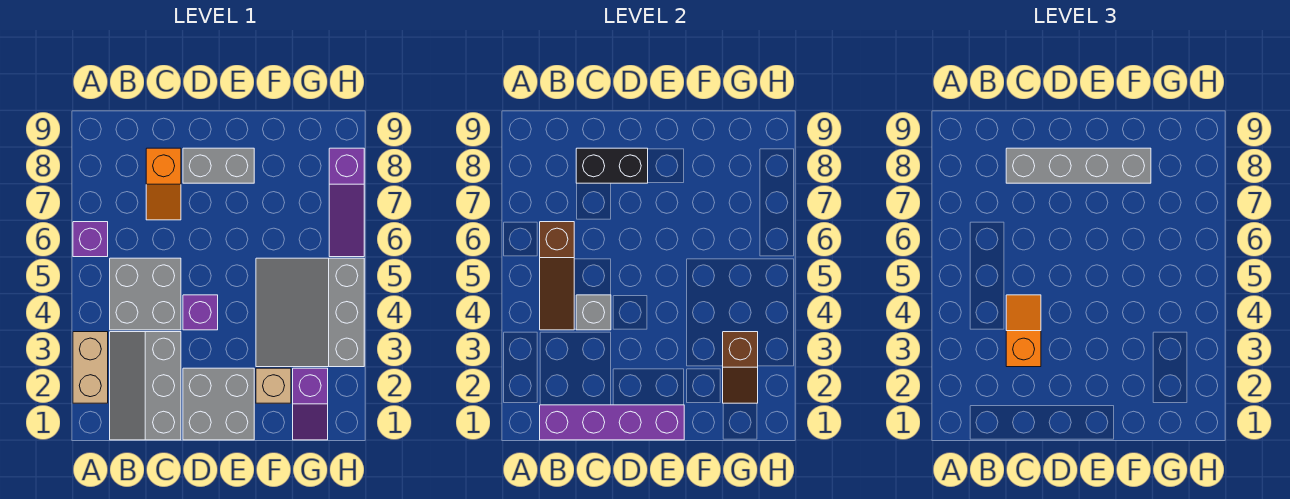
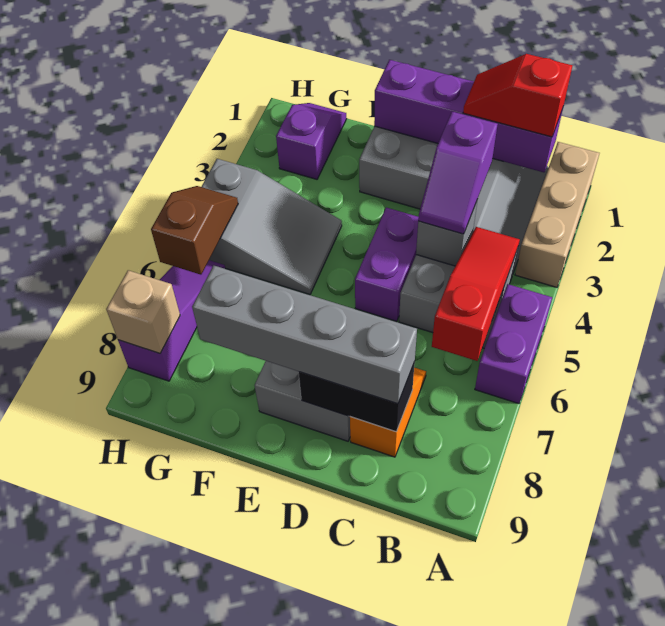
tan brick A2:A3 level 1 -> tan brick A1:A3 level 1
purple brick A6 level 1 -> purple brick A5:A6 level 1
none -> red slope B1:C1 level 3 top B
brown slope B4:B6 level 2 top 6 -> red slope B4:B6 level 2 top 6
orange slope C3:C4 level 3 top 3 -> purple slope C3:C4 level 3 top 3
purple brick D4 level 1 -> purple brick D4:D5 level 1
tan brick F2 level 1 -> tan brick H8 level 2
grey slope F3:H5 level 1 top H -> grey slope F4:H5 level 1 top H
brown slope G2:G3 level 2 top 3 -> brown slope H5:H6 level 2 top 6

